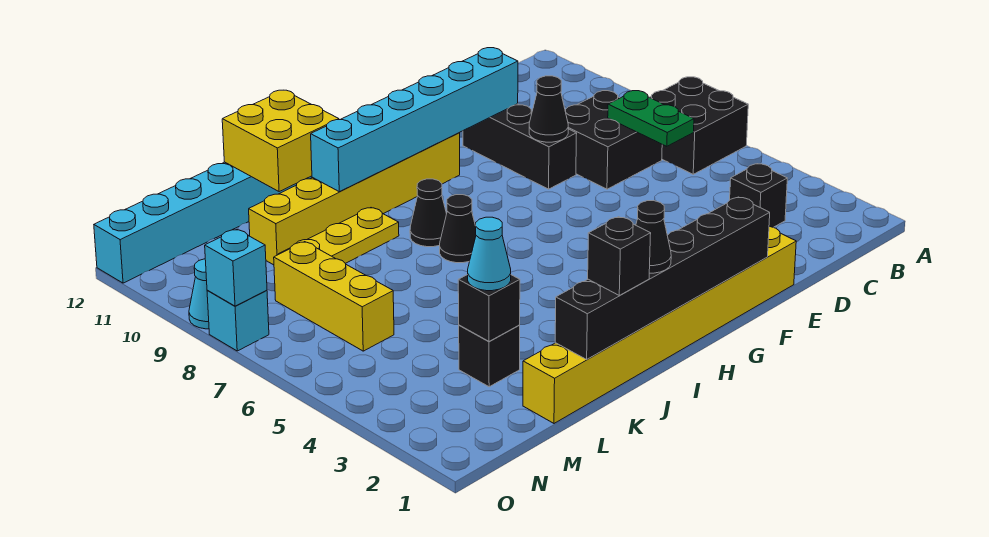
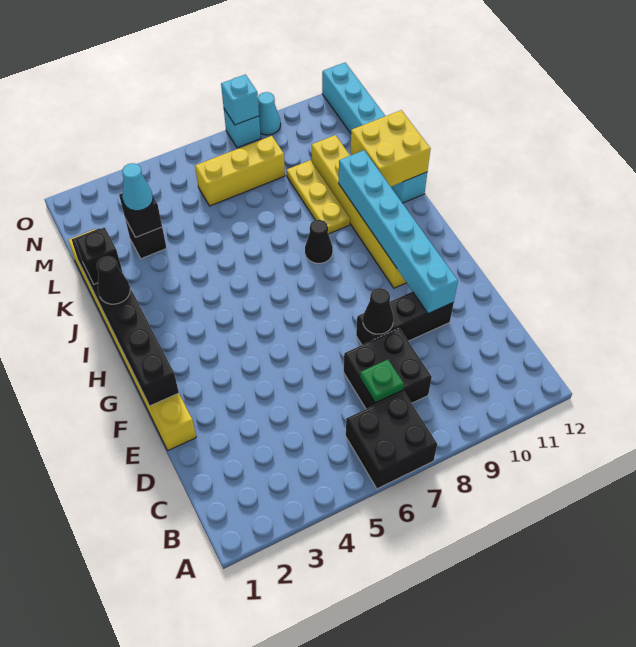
black brick C3 level 1 -> none
green plate C6:C7 level 2 -> green plate C7 level 2
black cone I7 level 1 -> none

